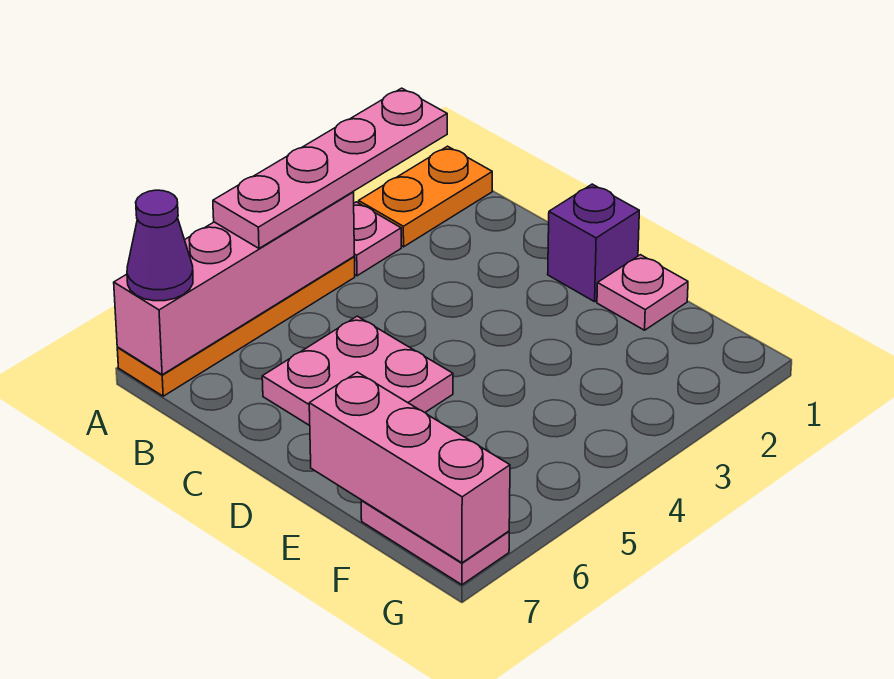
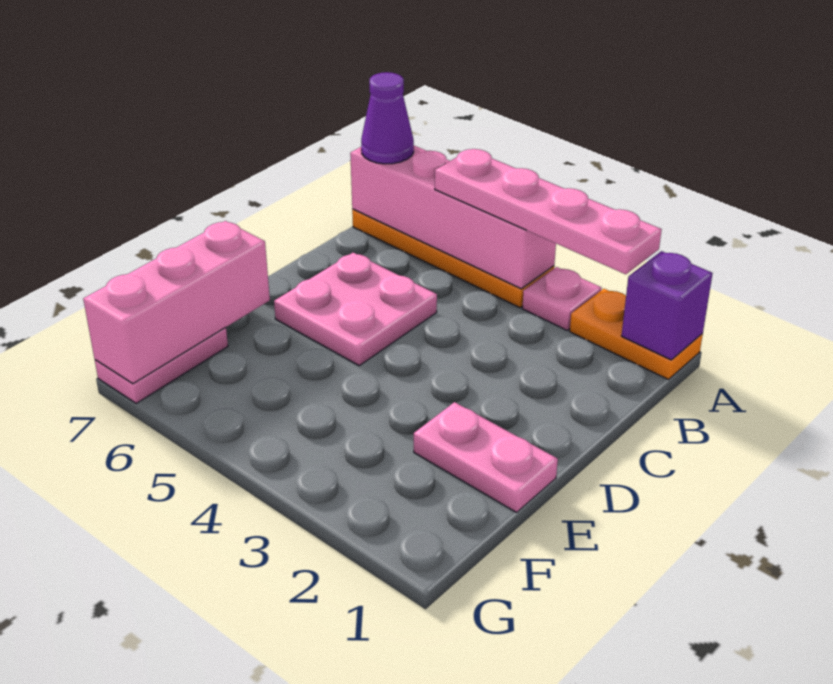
purple brick D1 level 1 -> purple brick A1 level 2
pink plate E1 level 1 -> pink plate E1:E2 level 1

